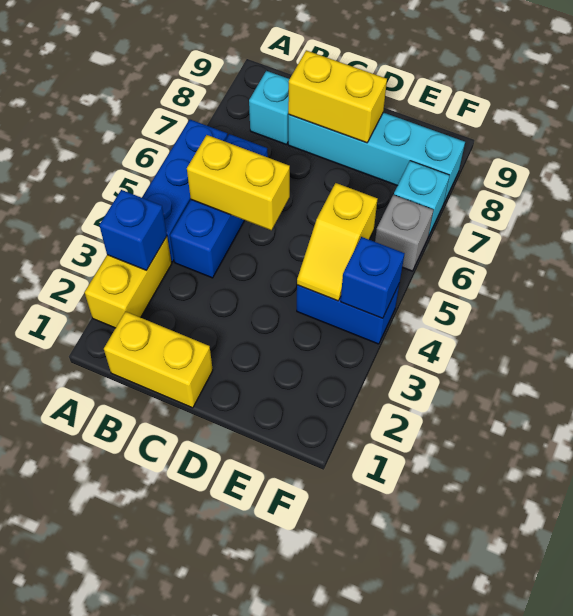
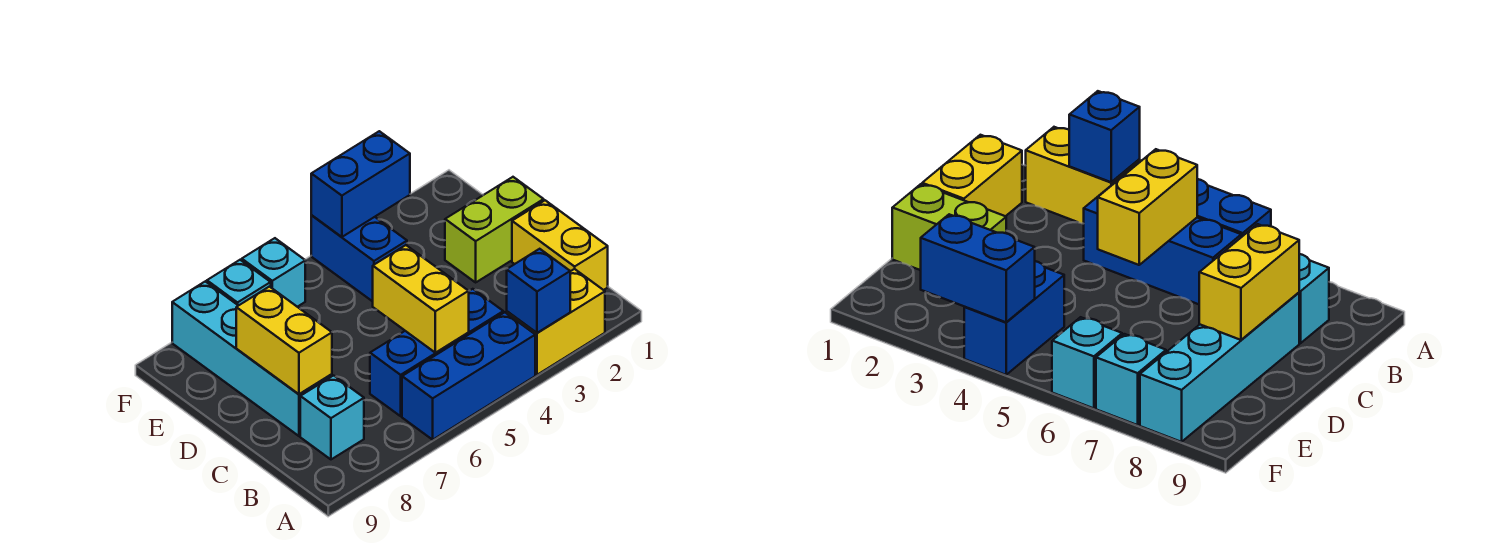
none -> lime brick D1:D2 level 1
yellow slope E4:E5 level 2 top 5 -> none
blue brick F4 level 2 -> blue brick F3:F4 level 2
grey brick F6 level 1 -> cyan brick F6 level 1

